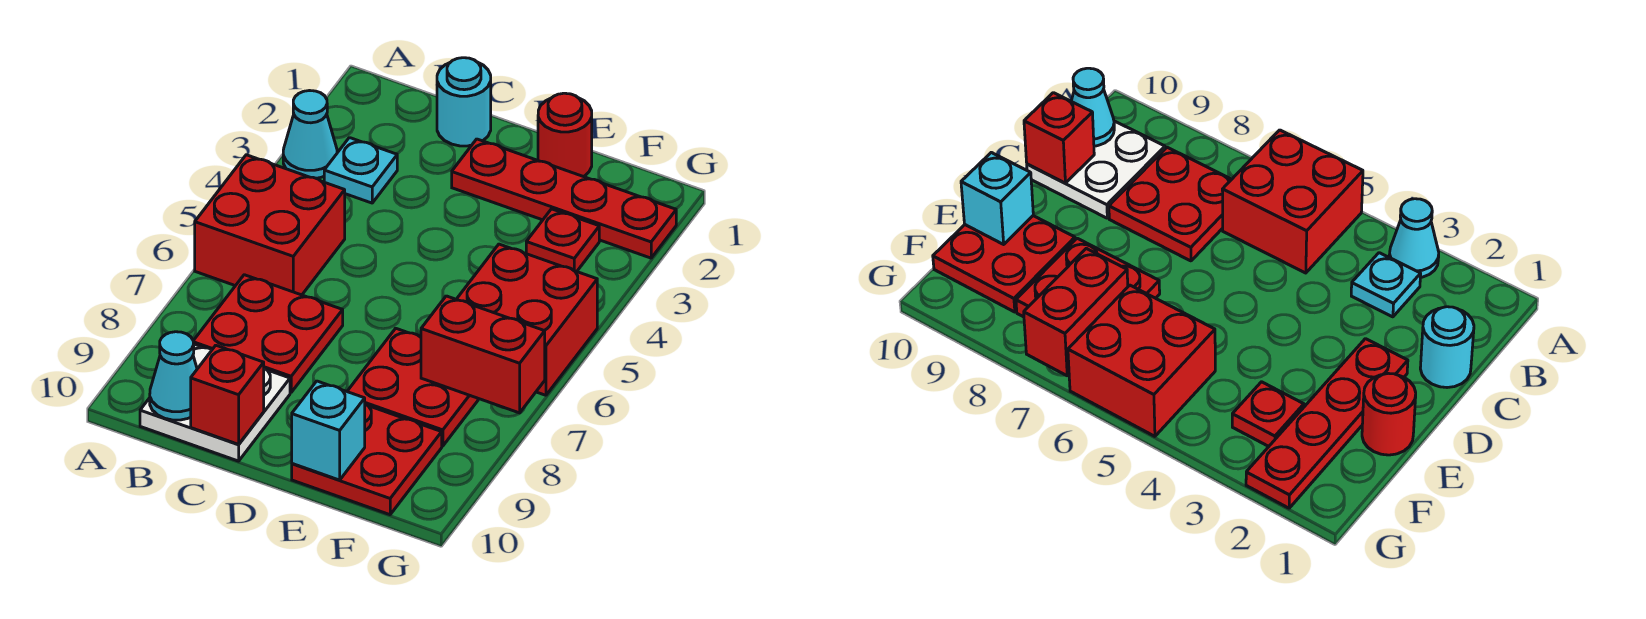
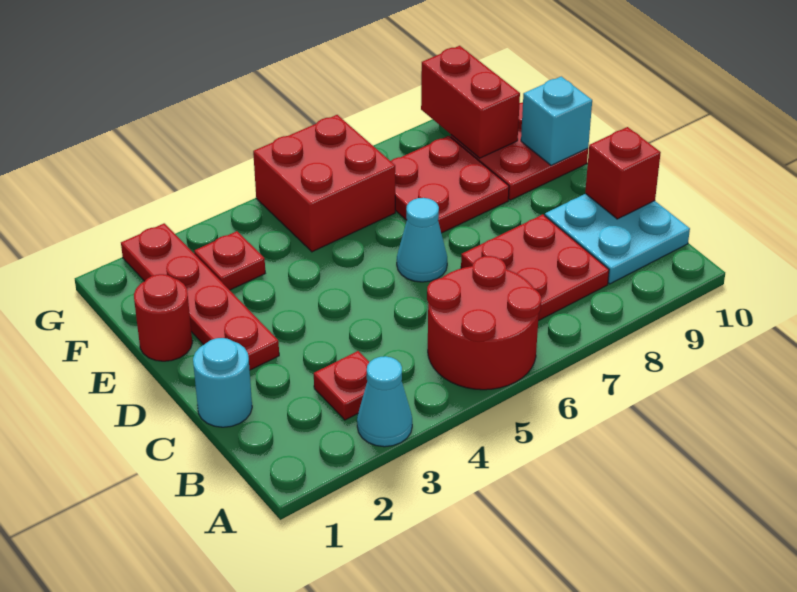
red brick A5:B6 level 1 -> red round brick A5:B6 level 1
cyan plate B3 level 1 -> red plate B3 level 1
white plate B9:C10 level 1 -> cyan plate B9:C10 level 1
cyan cone B10 level 2 -> cyan cone D6 level 1
red brick F7:G7 level 2 -> red brick F9:G9 level 2

